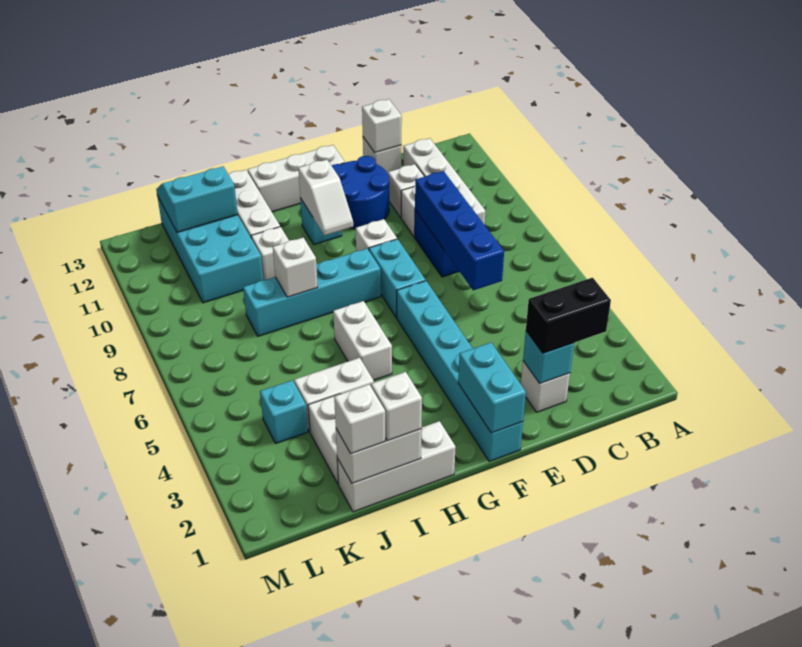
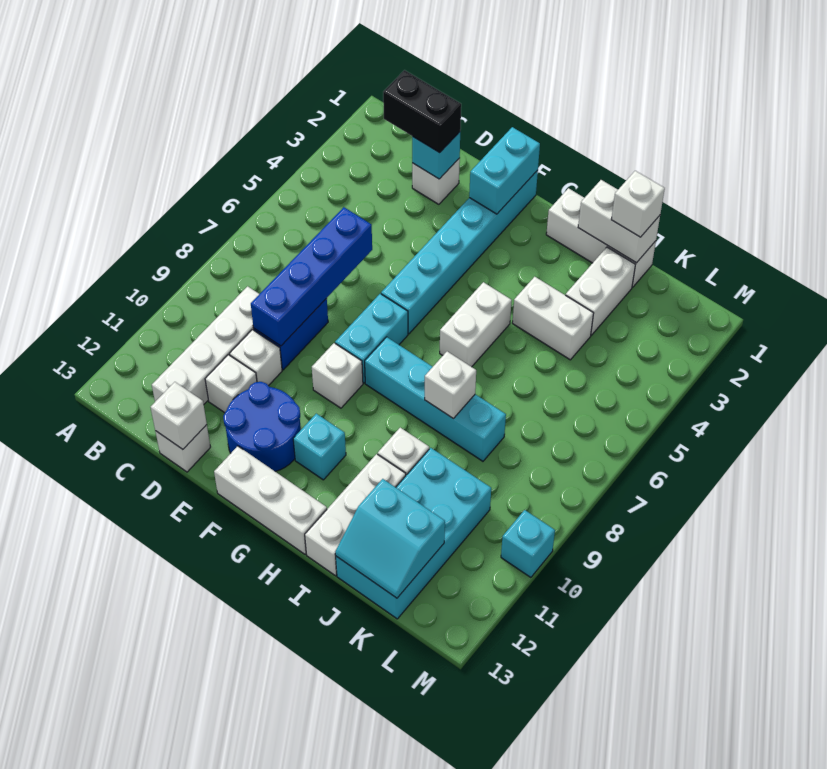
white slope G10:G11 level 2 top 11 -> none
white brick I1 level 3 -> none
cyan brick K4 level 1 -> cyan brick M10 level 1

